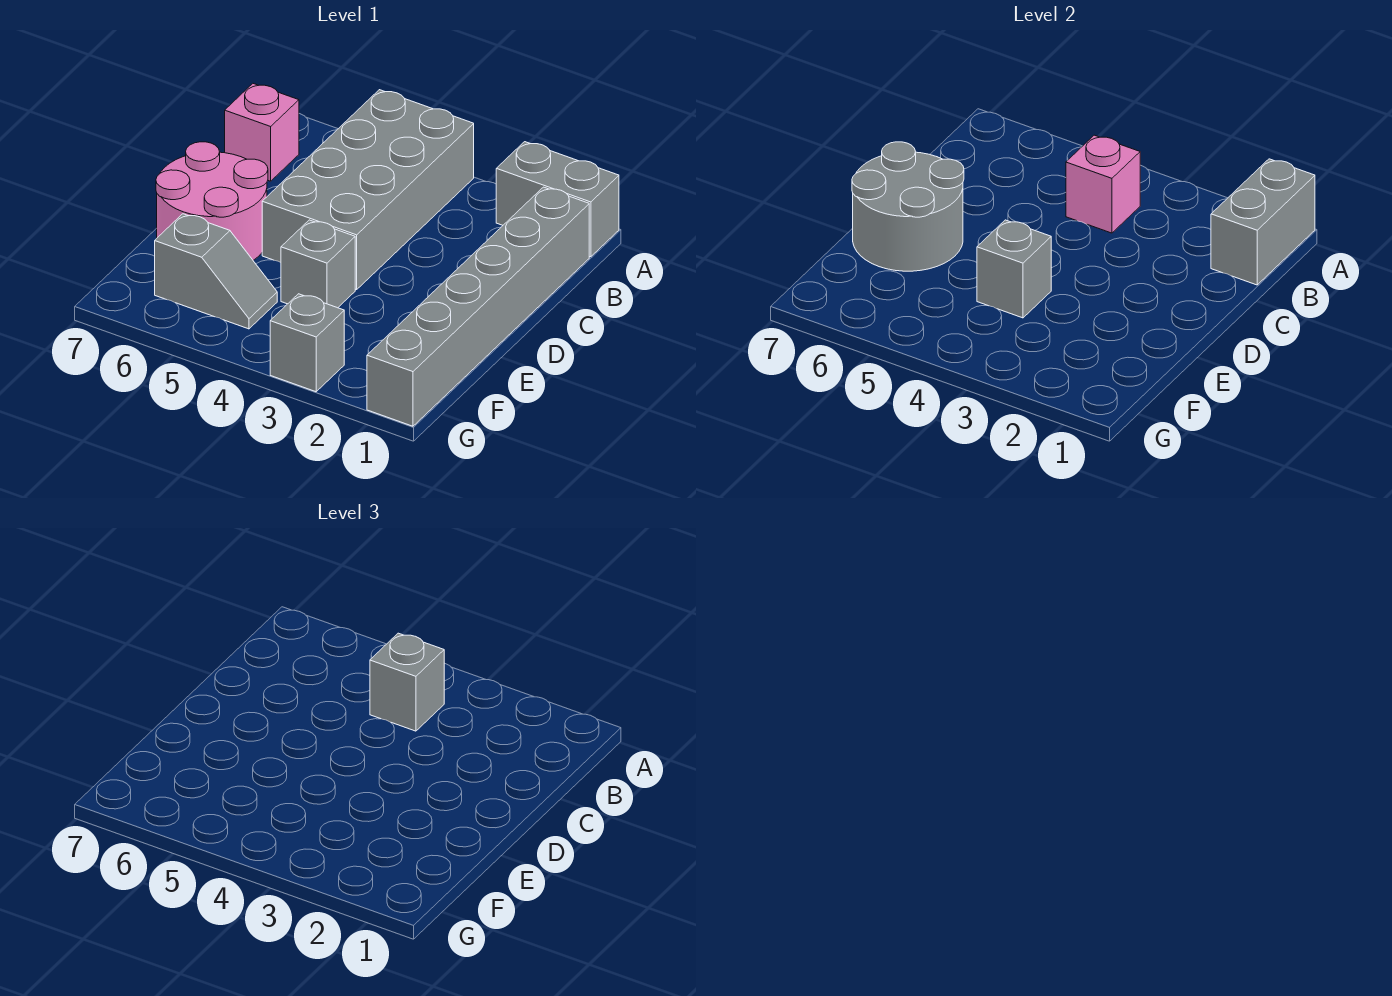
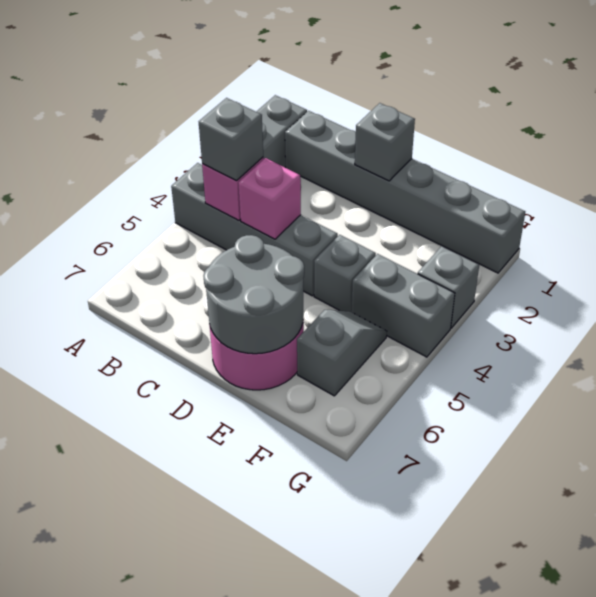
grey brick A1:B1 level 2 -> grey brick F4:G4 level 1
grey brick A4:D5 level 1 -> grey brick A4:D4 level 1
pink brick B7 level 1 -> pink brick C4 level 2
grey brick E4 level 2 -> grey brick D1 level 2

